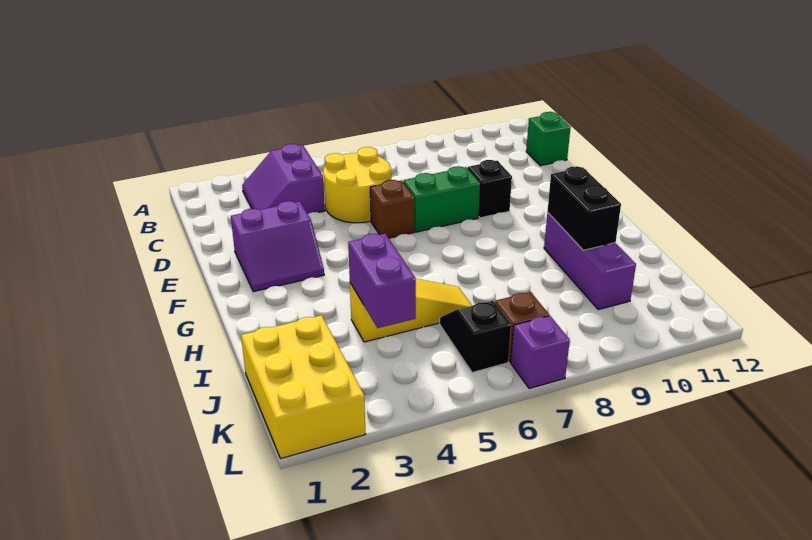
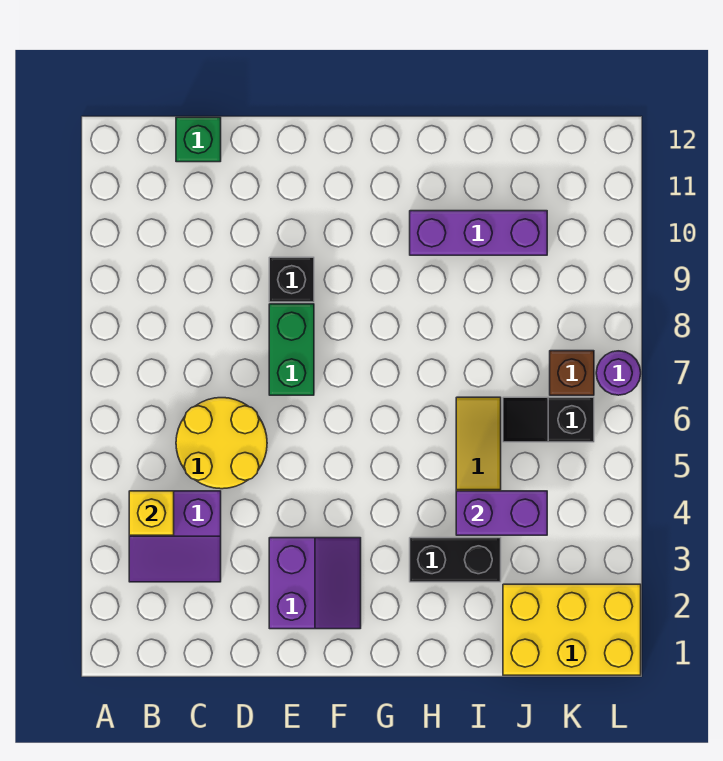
none -> yellow brick B4 level 2
brown brick E6 level 1 -> none
black brick H10:I10 level 2 -> black brick H3:I3 level 1
purple brick L7 level 1 -> purple round brick L7 level 1

